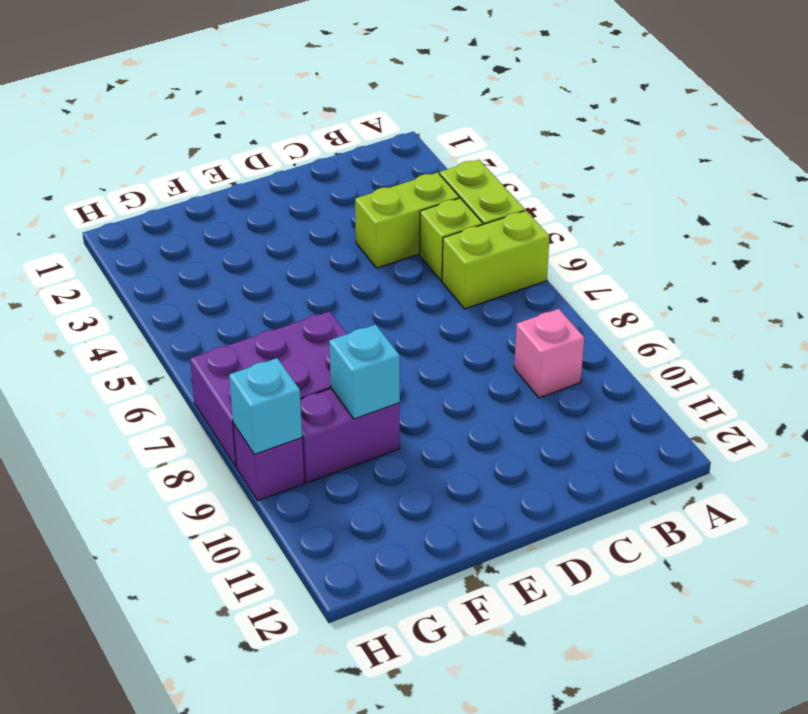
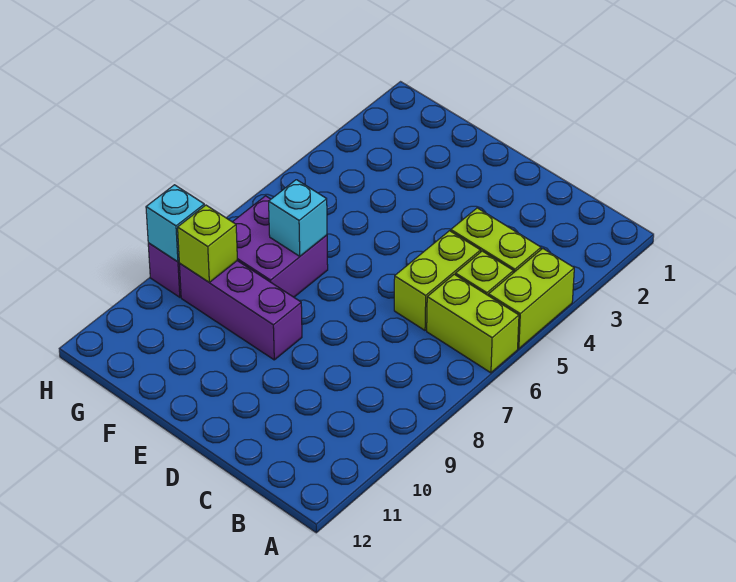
pink brick B9 level 1 -> none
none -> lime brick C5:C6 level 1
purple brick F7:H8 level 1 -> purple brick F7:G8 level 1
purple brick F9:G9 level 1 -> purple brick E9:G9 level 1
cyan brick F9 level 2 -> cyan brick F7 level 2
none -> lime brick G9 level 2

